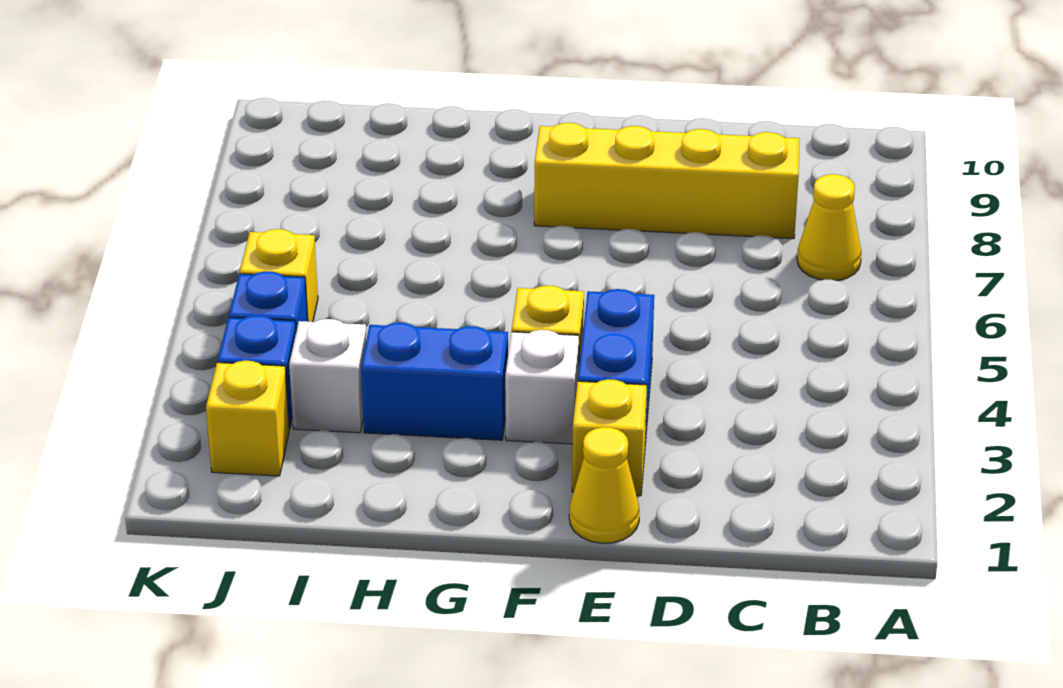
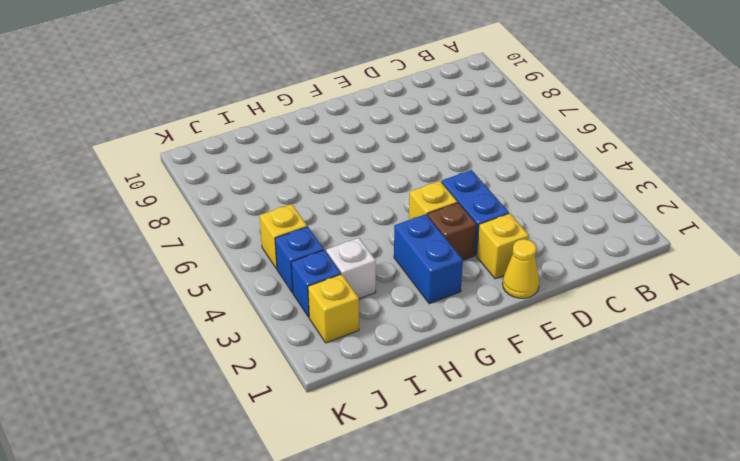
yellow cone B7 level 1 -> none
yellow brick C8:F8 level 1 -> none
white brick F3 level 1 -> brown brick F3 level 1
blue brick G3:H3 level 1 -> blue brick G2:G3 level 1

